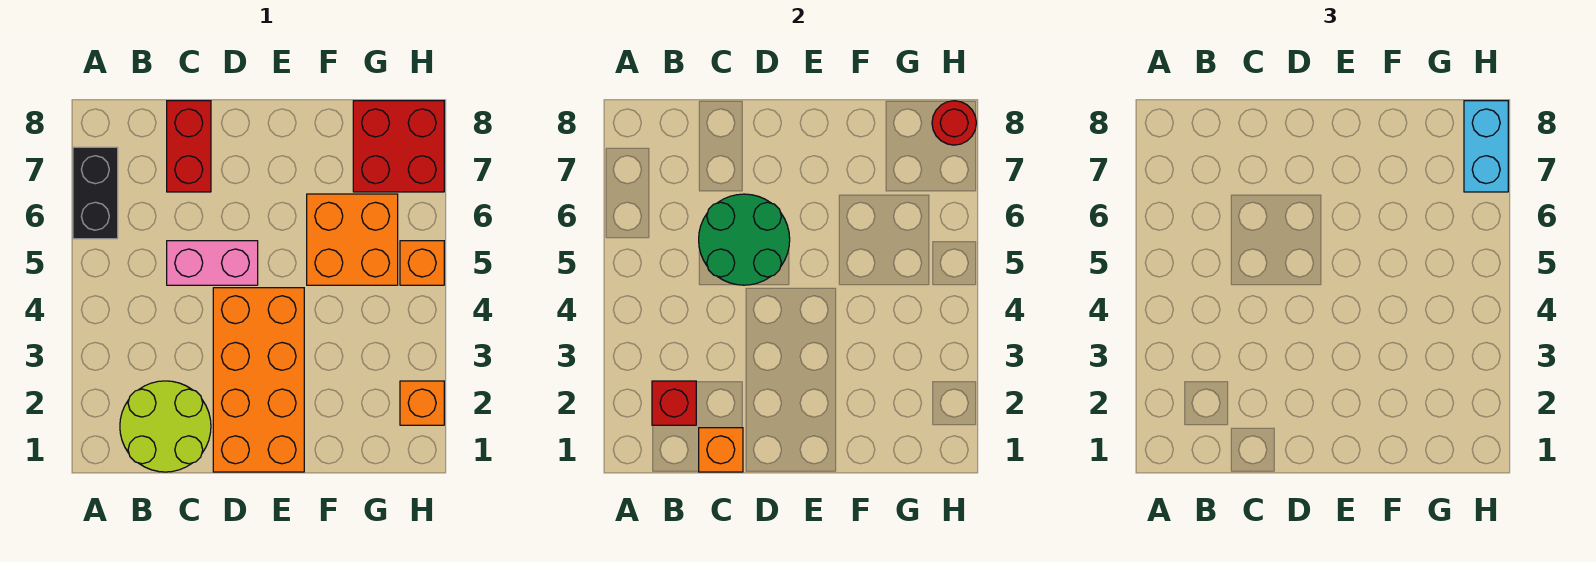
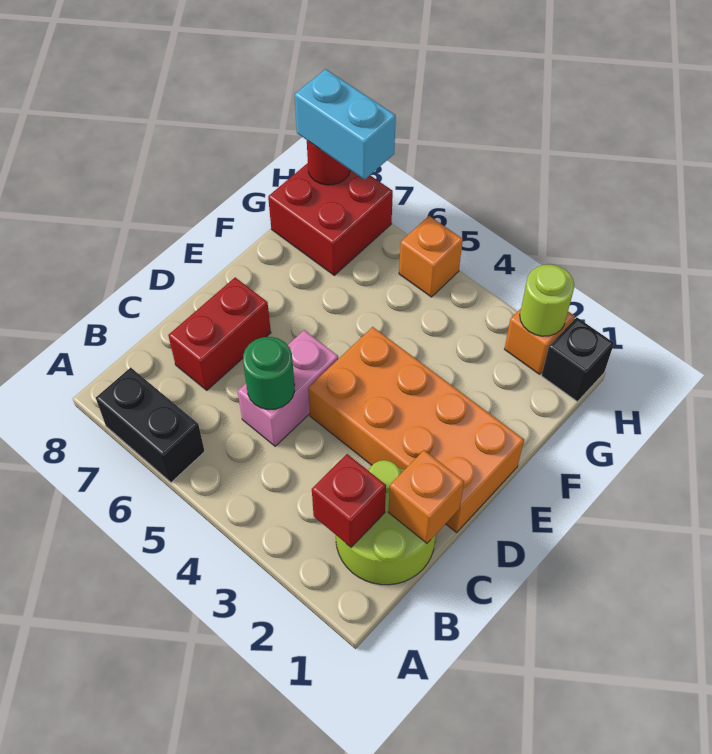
green round brick C5:D6 level 2 -> green round brick C5 level 2
red brick C7:C8 level 1 -> red brick C7:D7 level 1
orange brick F5:G6 level 1 -> none
none -> black brick H1 level 1
none -> lime round brick H2 level 2

